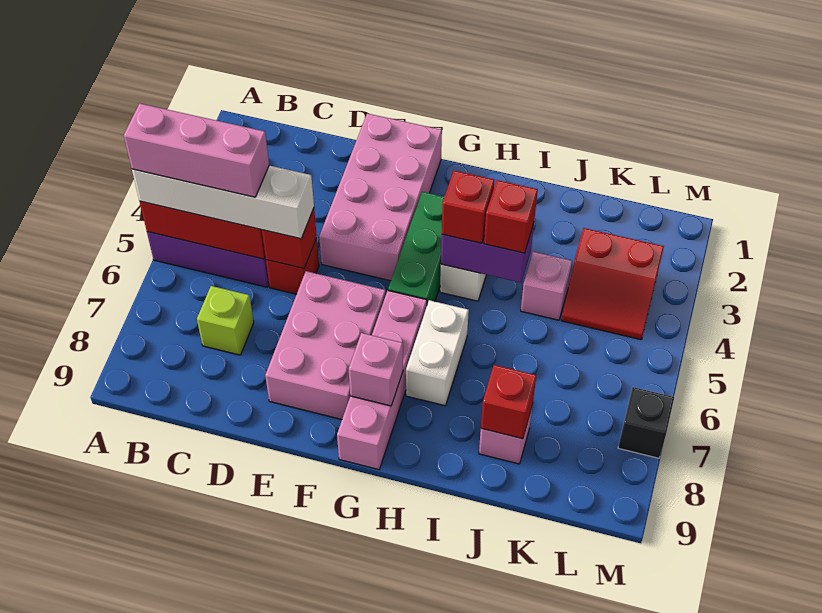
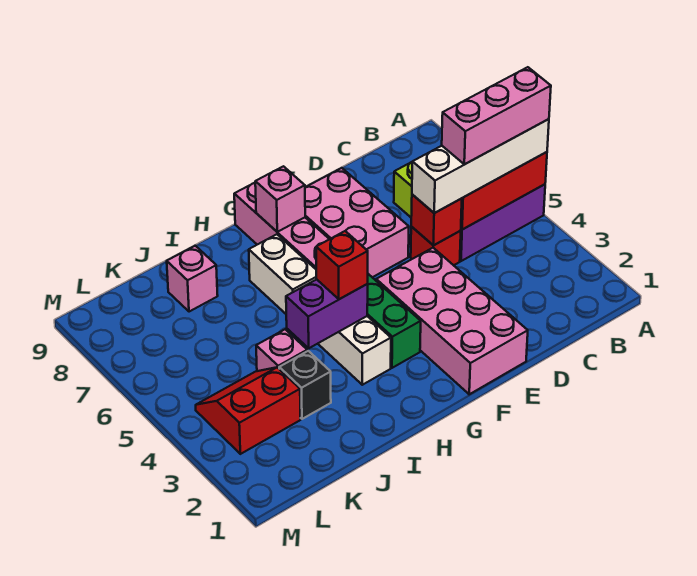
red brick I4 level 3 -> none
red brick J8 level 2 -> none
black brick M7 level 1 -> black brick J3 level 1

